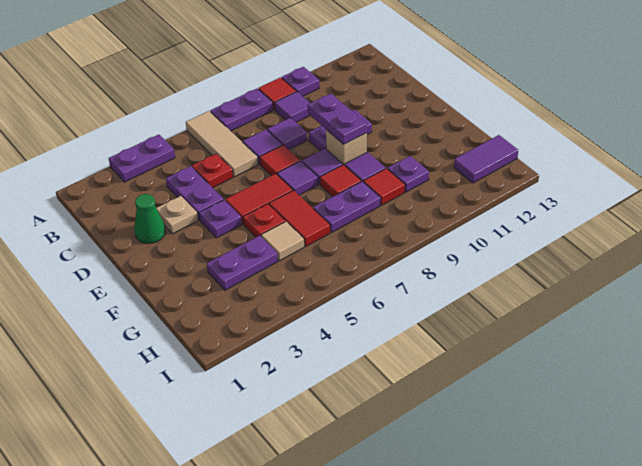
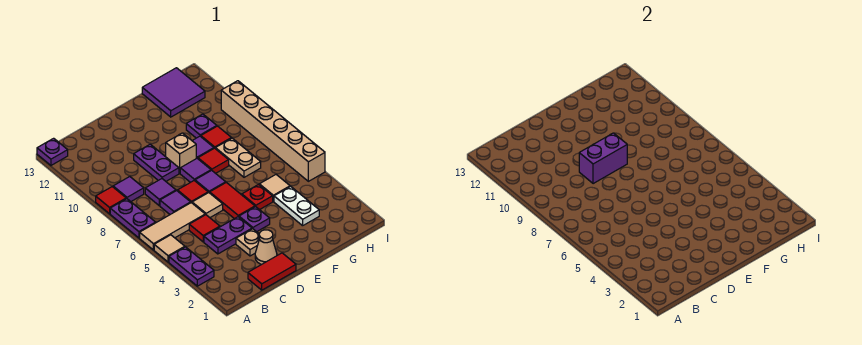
none -> tan tile A5 level 1
purple plate A10 level 1 -> purple plate A13 level 1
red plate C5 level 1 -> red tile C5 level 1
green cone D2 level 1 -> tan cone D2 level 1
none -> tan tile D6 level 1
purple plate D9:E9 level 2 -> purple brick D9:E9 level 2
red tile F6:G6 level 1 -> red tile C1:D1 level 1
purple plate G3:G4 level 1 -> white plate G3:G4 level 1
purple plate G7:G8 level 1 -> tan plate G7:G8 level 1
purple tile H12:H13 level 1 -> purple tile G12:H13 level 1
none -> tan brick I5:I10 level 1

